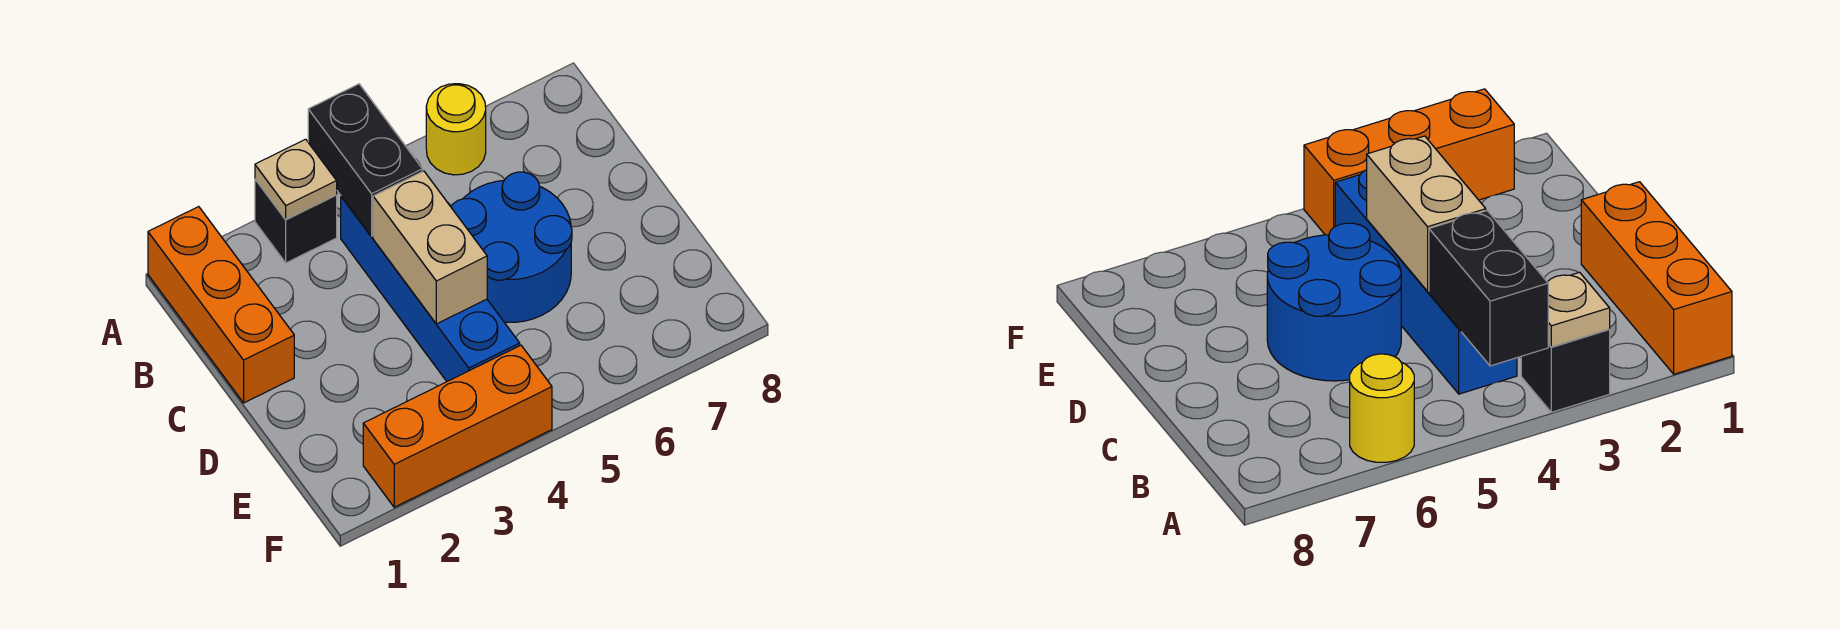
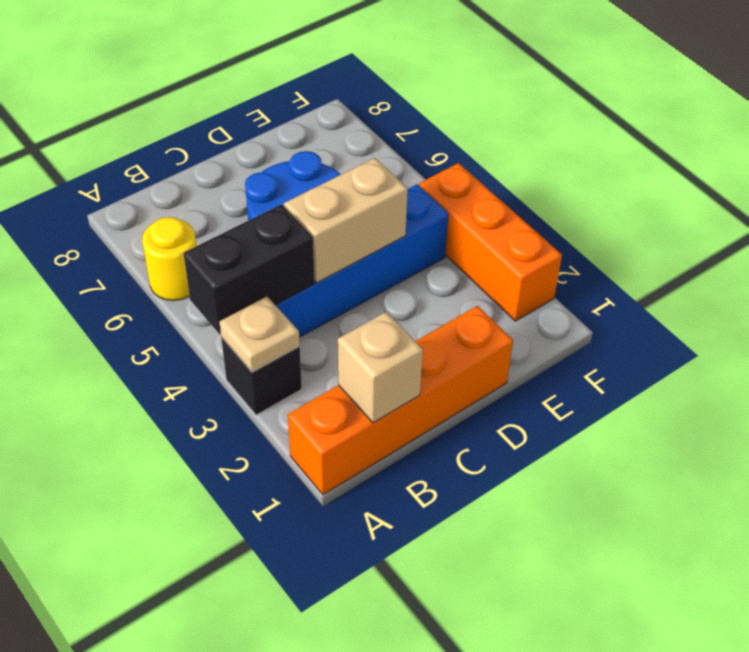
orange brick A1:C1 level 1 -> orange brick A1:D1 level 1
none -> tan brick B1 level 2

